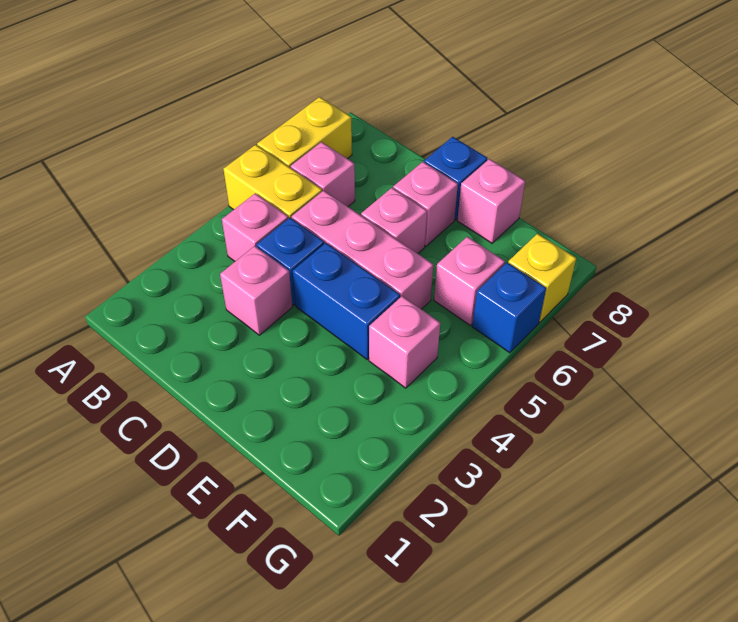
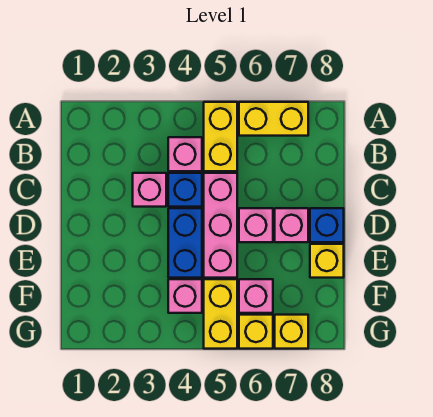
pink brick B6 level 1 -> none
pink brick E8 level 1 -> yellow brick E8 level 1
none -> yellow brick F5:G5 level 1
blue brick G6 level 1 -> yellow brick G6 level 1

